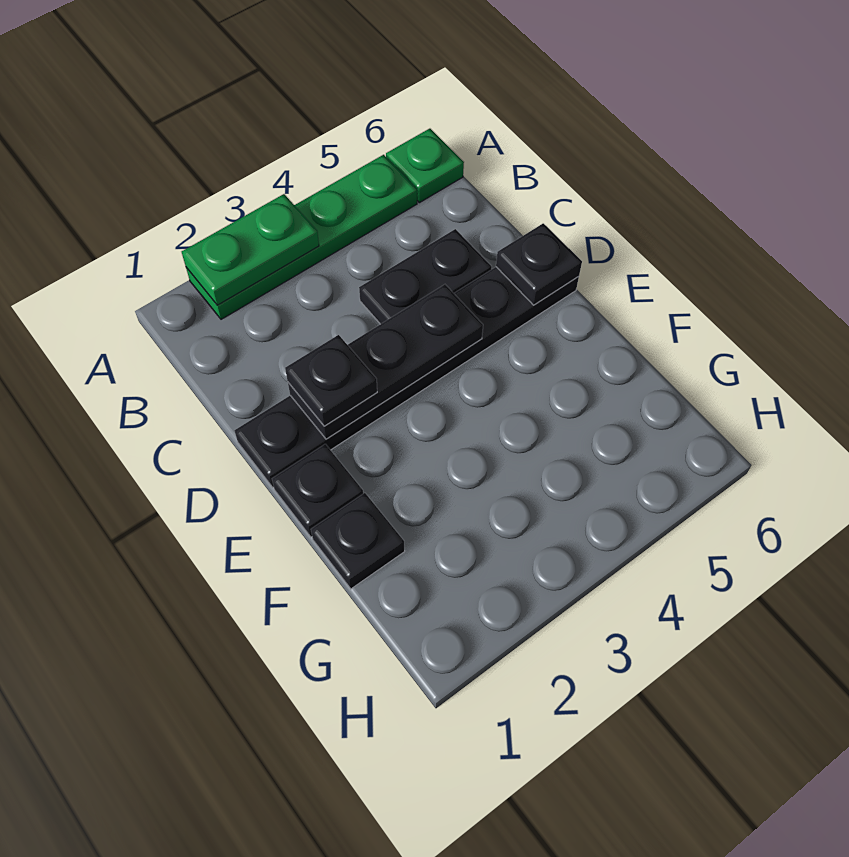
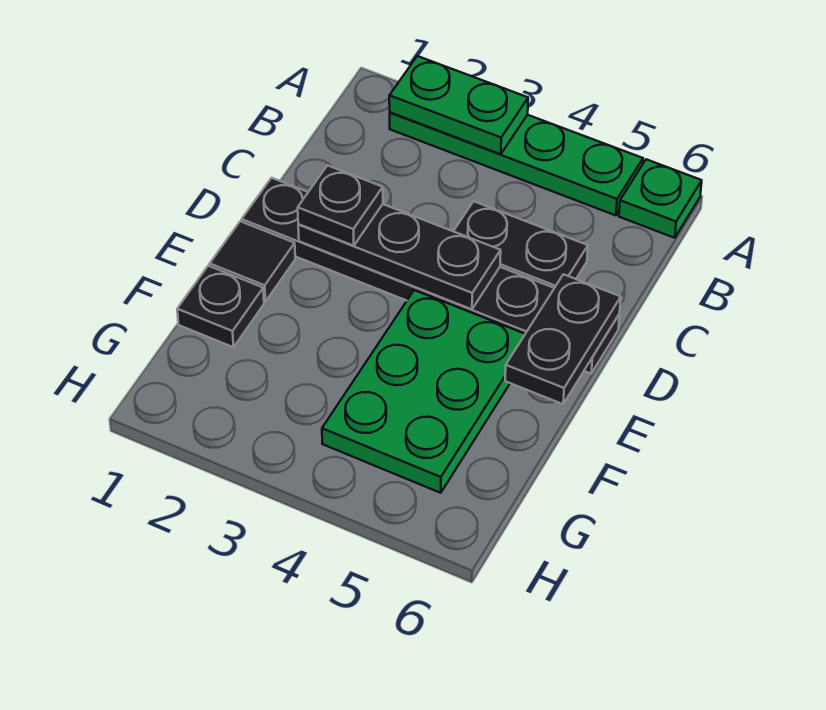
black plate D6 level 2 -> black plate D6:E6 level 2
black plate E1 level 1 -> black tile E1 level 1
none -> green plate E4:G5 level 1

